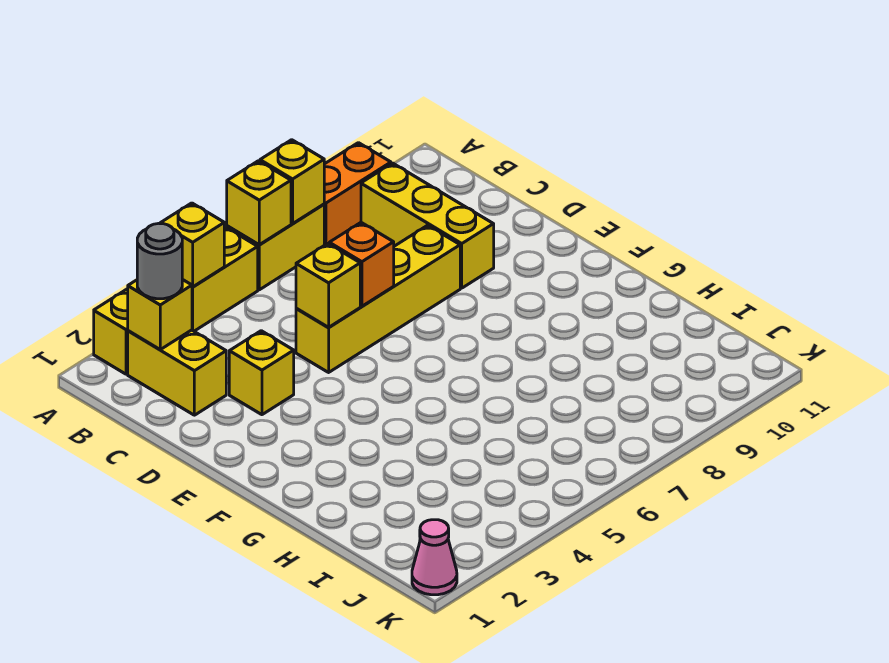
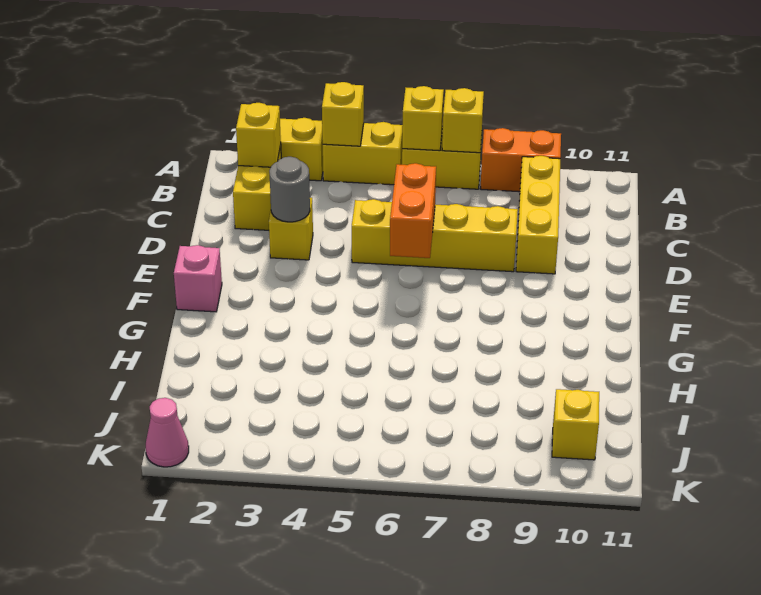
grey round brick B2 level 3 -> grey round brick D3 level 2
yellow brick D5 level 2 -> yellow brick J10 level 1
orange brick D6 level 2 -> orange brick D6:E6 level 2
none -> pink brick F1 level 1

